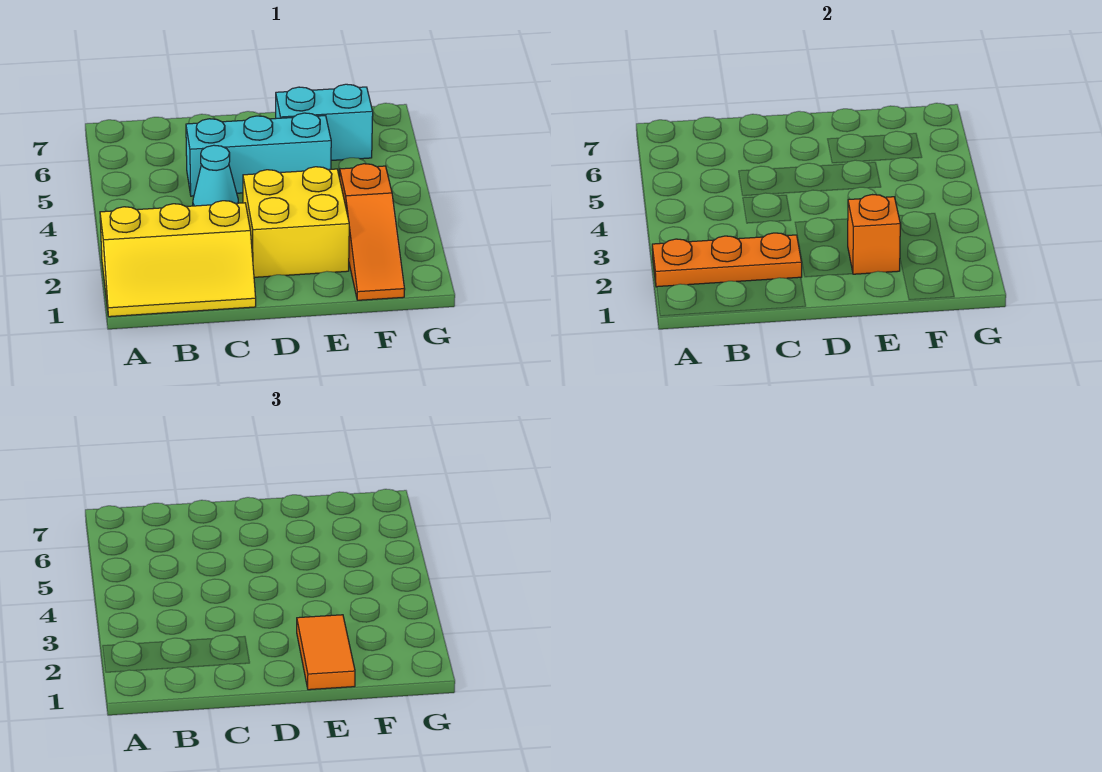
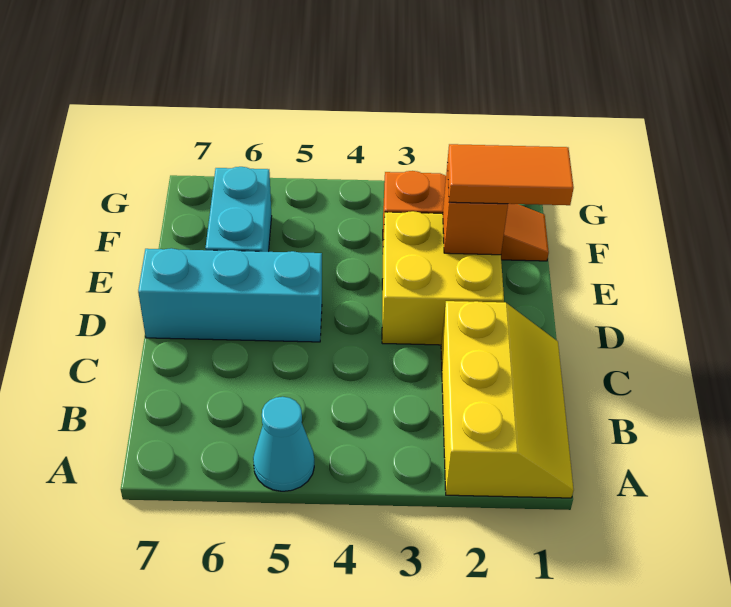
orange plate A2:C2 level 2 -> none
cyan cone C4 level 1 -> cyan cone A5 level 1
cyan brick C5:E5 level 1 -> cyan brick D5:D7 level 1

